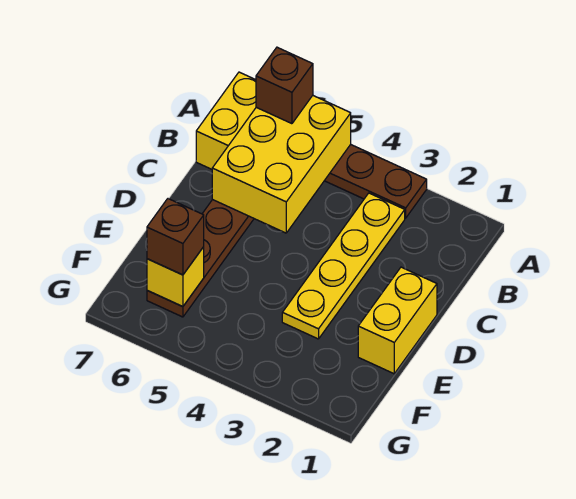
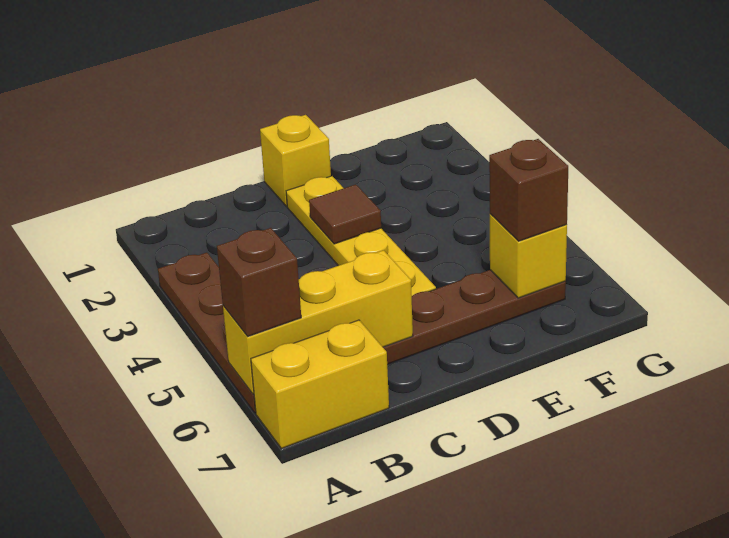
yellow brick A5:C6 level 2 -> yellow brick A6:C6 level 2
yellow plate B3:E3 level 1 -> yellow plate D2:D5 level 1
yellow brick D1:E1 level 1 -> yellow brick D1 level 1
none -> brown tile D3 level 2

